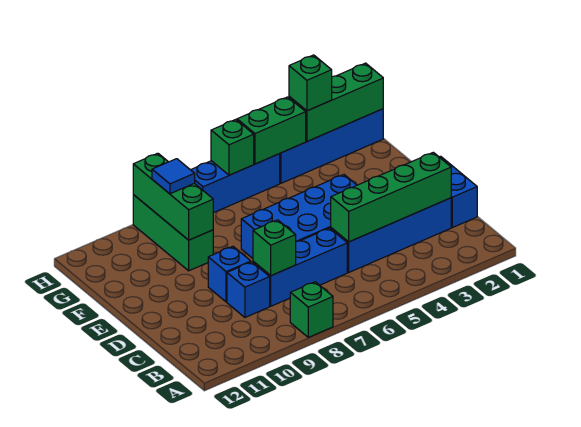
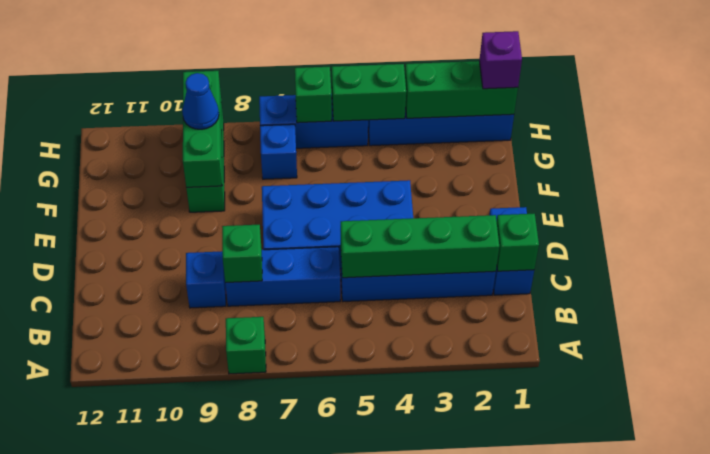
blue brick D9 level 1 -> blue brick G7 level 1
blue tile G9 level 3 -> blue cone G9 level 3
none -> purple brick H1 level 3
green brick H3 level 3 -> green brick C1 level 2

